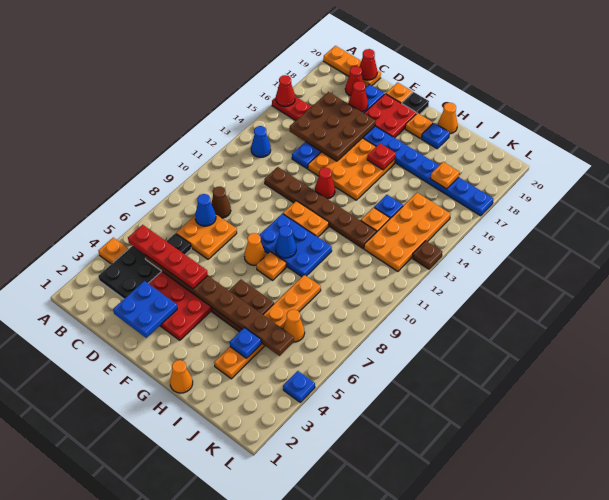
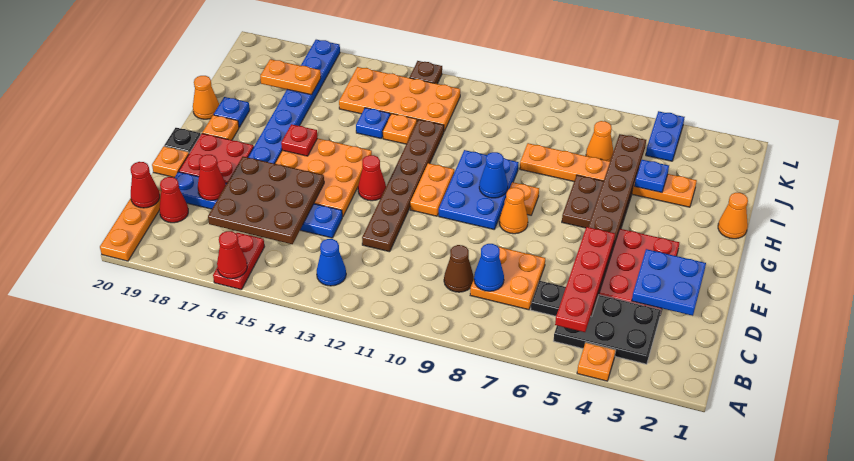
orange plate J17 level 2 -> orange plate J17:J18 level 2
blue plate L4 level 1 -> blue plate K4:L4 level 1

